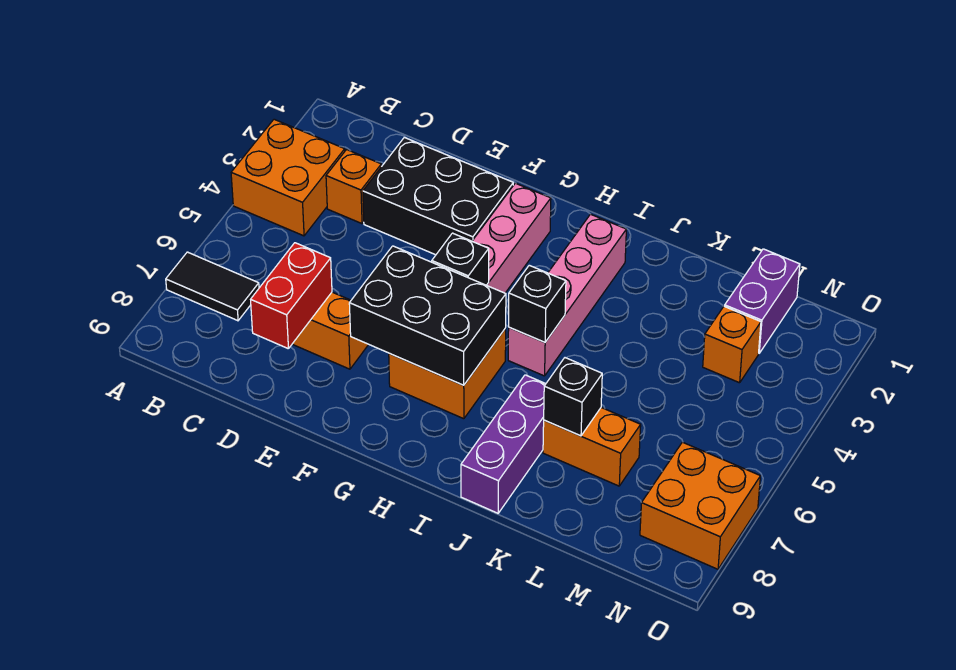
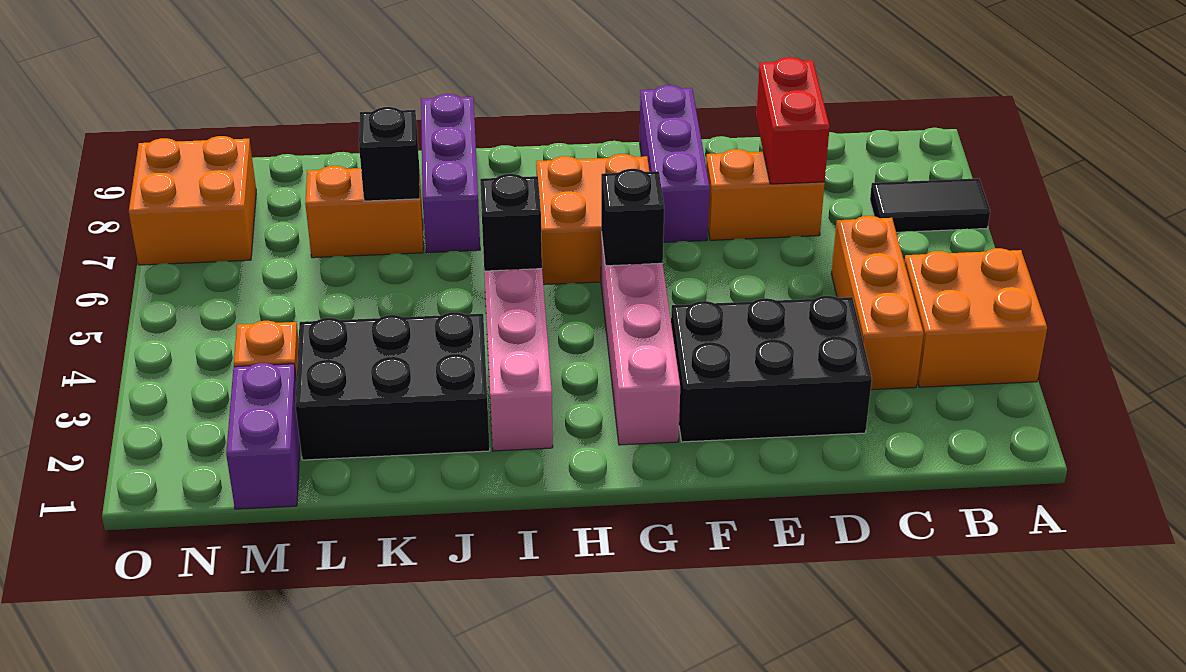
orange brick C3 level 1 -> orange brick C3:C5 level 1
black brick F6:H7 level 2 -> black brick J2:L3 level 1
none -> purple brick F7:F9 level 1

